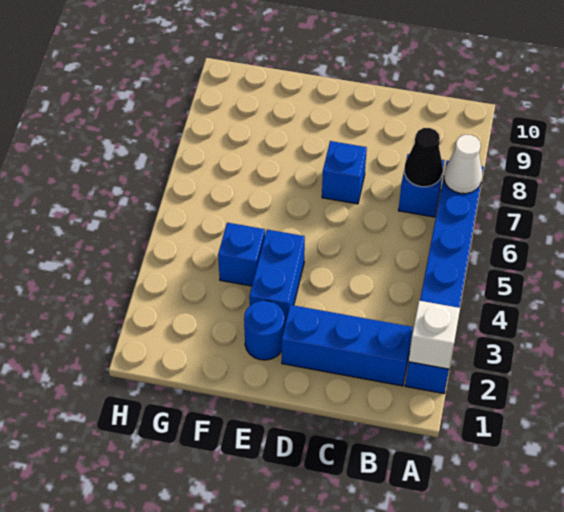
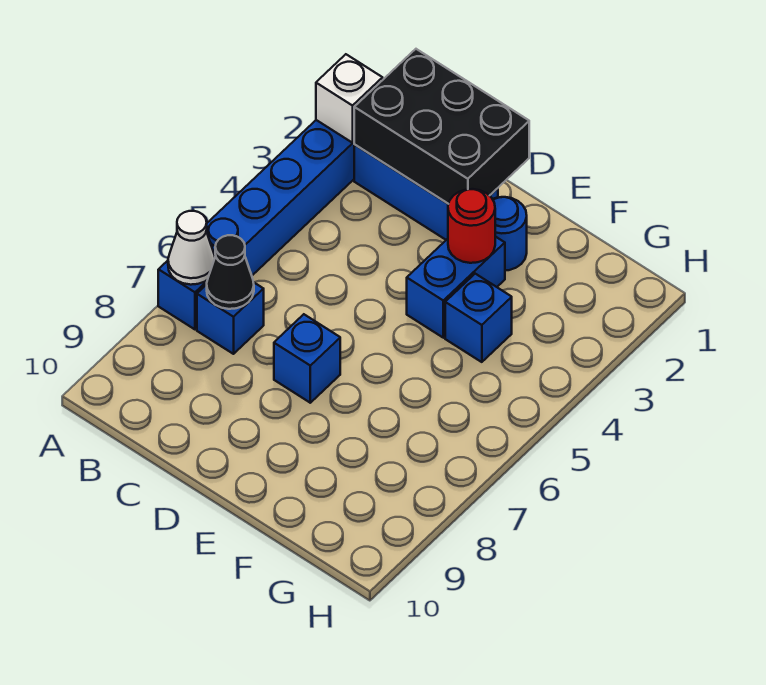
none -> black brick B1:D2 level 2
none -> red round brick E3 level 2

